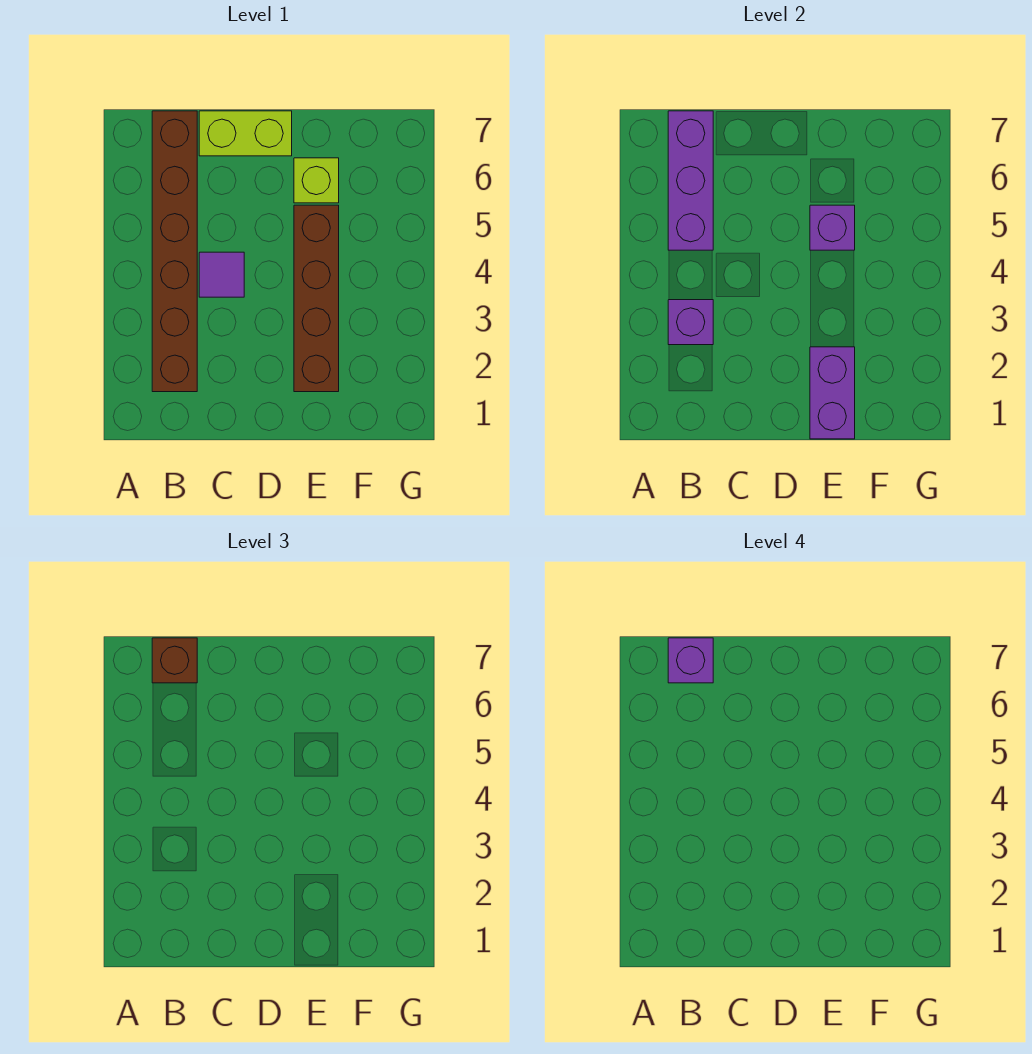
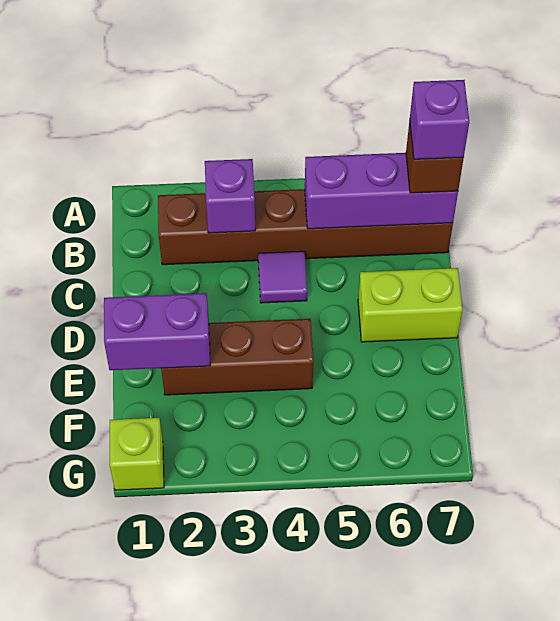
lime brick C7:D7 level 1 -> lime brick D6:D7 level 1
brown brick E2:E5 level 1 -> brown brick E2:E4 level 1
purple brick E5 level 2 -> none
lime brick E6 level 1 -> lime brick G1 level 1

